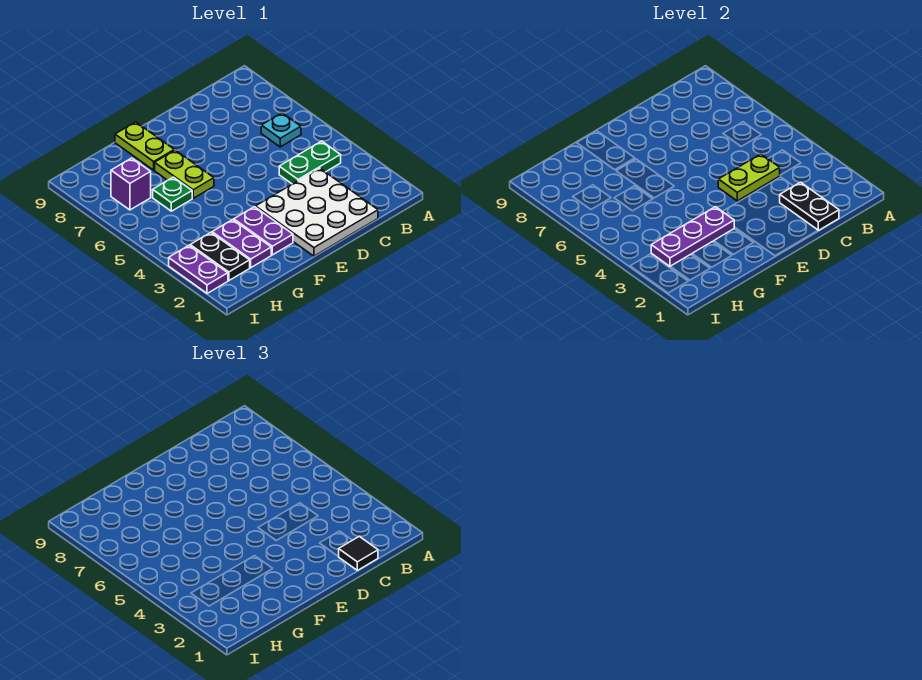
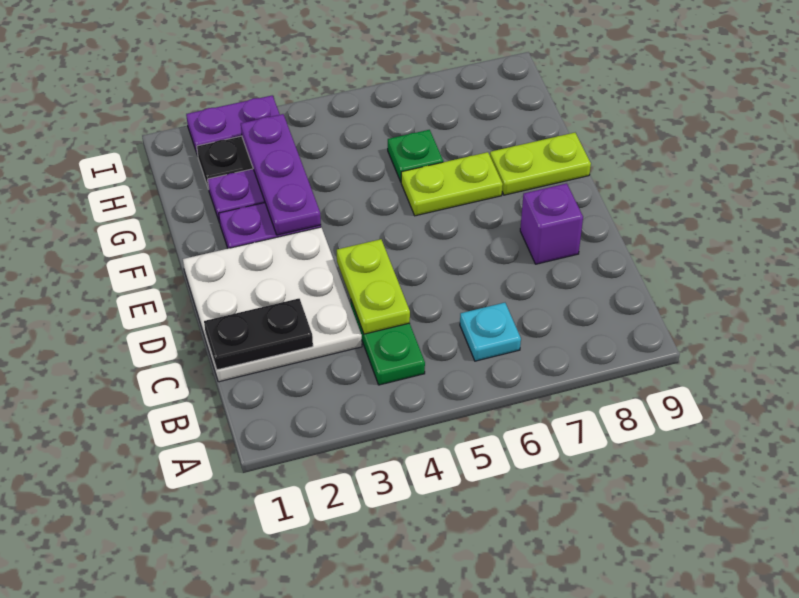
black tile C1 level 3 -> none
purple brick H7 level 1 -> purple brick D8 level 1

